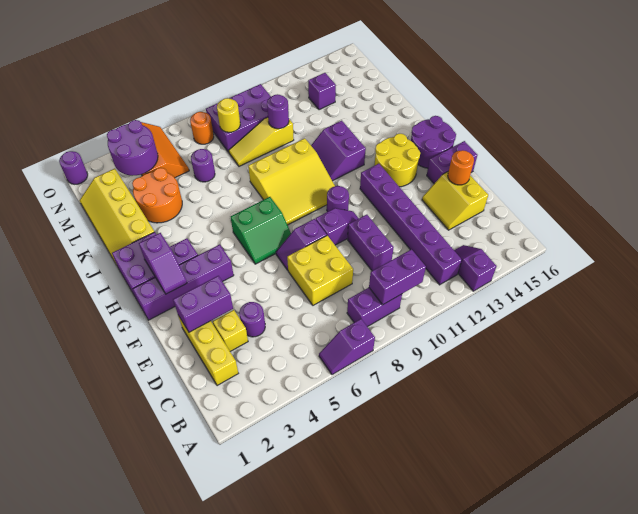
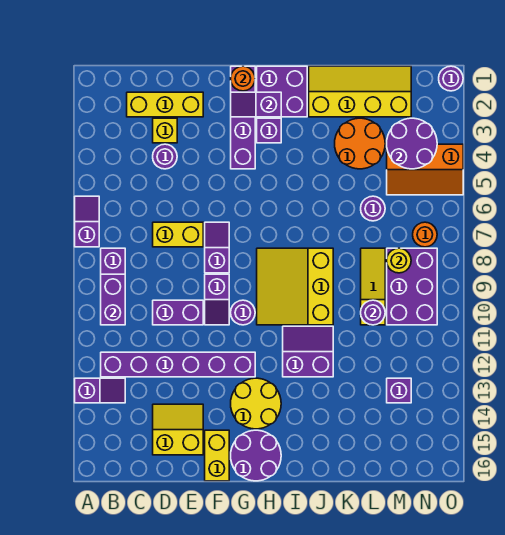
yellow brick D7:E8 level 1 -> yellow brick D7:E7 level 1
purple brick E2:E3 level 2 -> none
orange round brick E15 level 2 -> orange round brick G1 level 2
purple brick F15:F16 level 1 -> yellow brick F15:F16 level 1
green slope G6:H7 level 1 top H -> none

